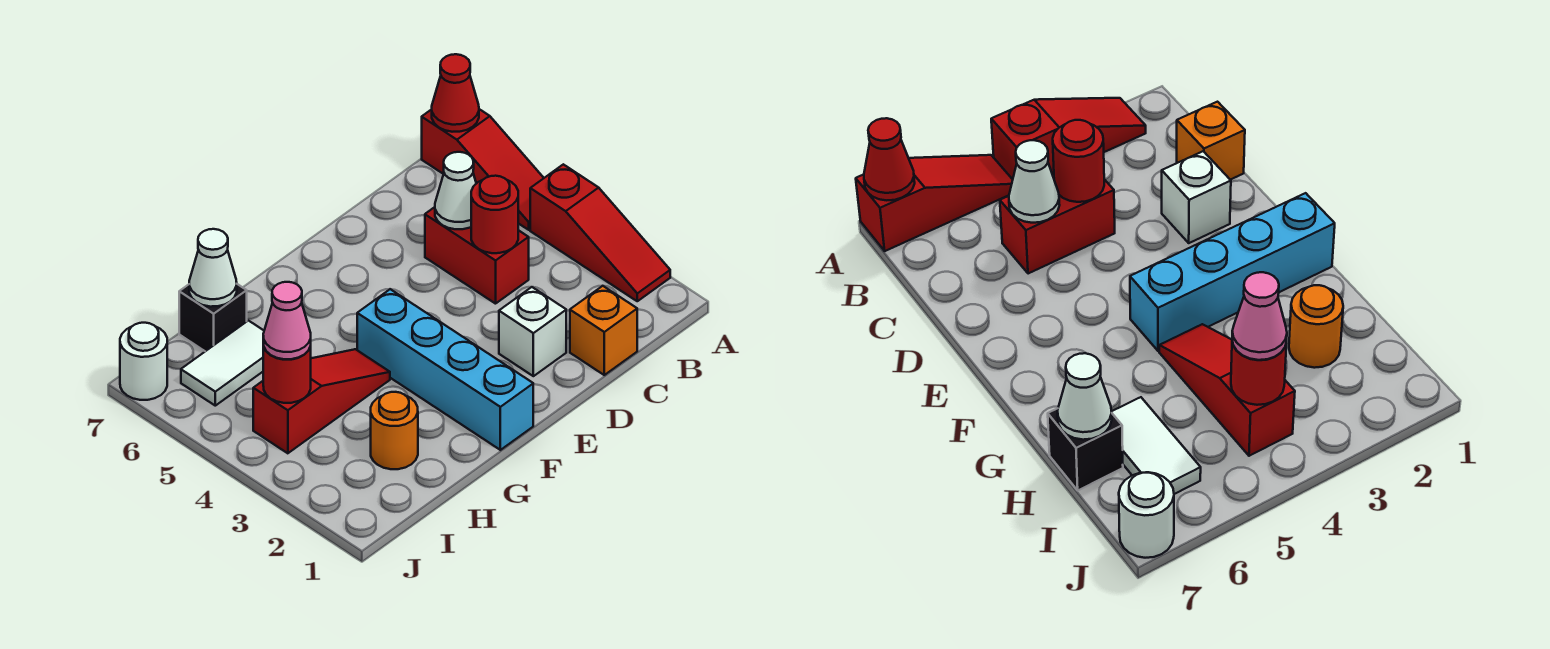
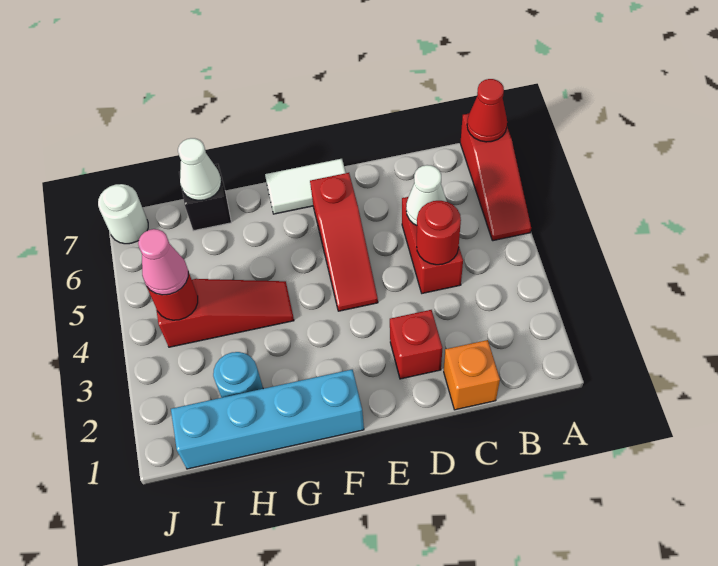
red slope A2:A4 level 1 top 4 -> red slope E4:E6 level 1 top 6
white brick D2 level 1 -> red brick D2 level 1
cyan brick F1:F4 level 1 -> cyan brick F1:I1 level 1
orange round brick H2 level 1 -> cyan round brick H2 level 1
white tile H6:I6 level 1 -> white tile E7:F7 level 1

